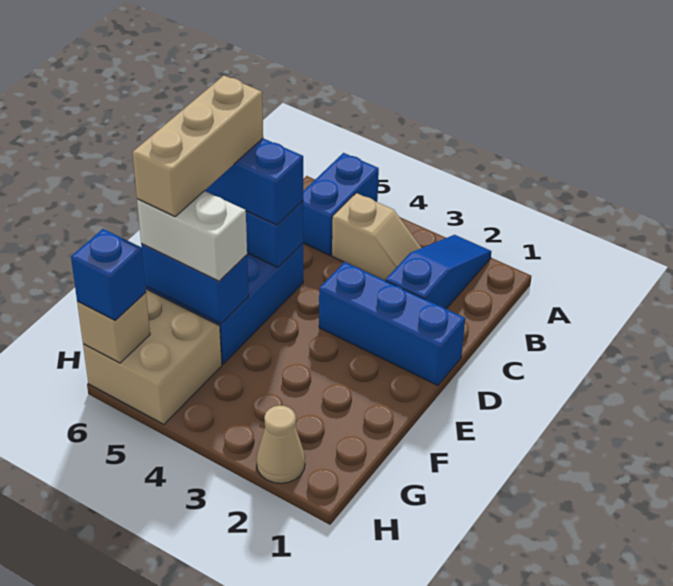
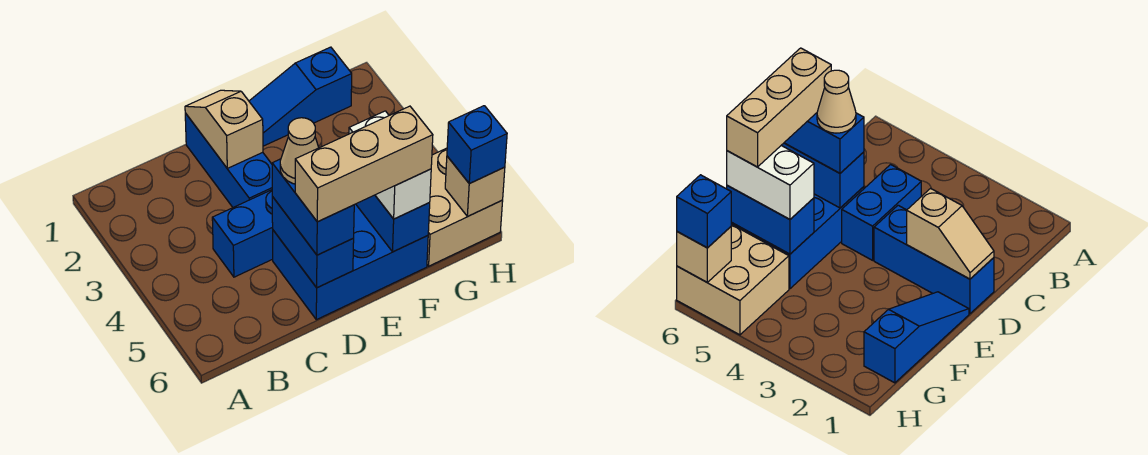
blue slope A2:C2 level 1 top C -> blue slope E1:G1 level 1 top G
blue brick A5:B5 level 1 -> blue brick C4:D4 level 1
tan slope B3:B4 level 1 top 4 -> tan slope D1:D2 level 2 top 2
tan cone H2 level 1 -> tan cone D5 level 4

